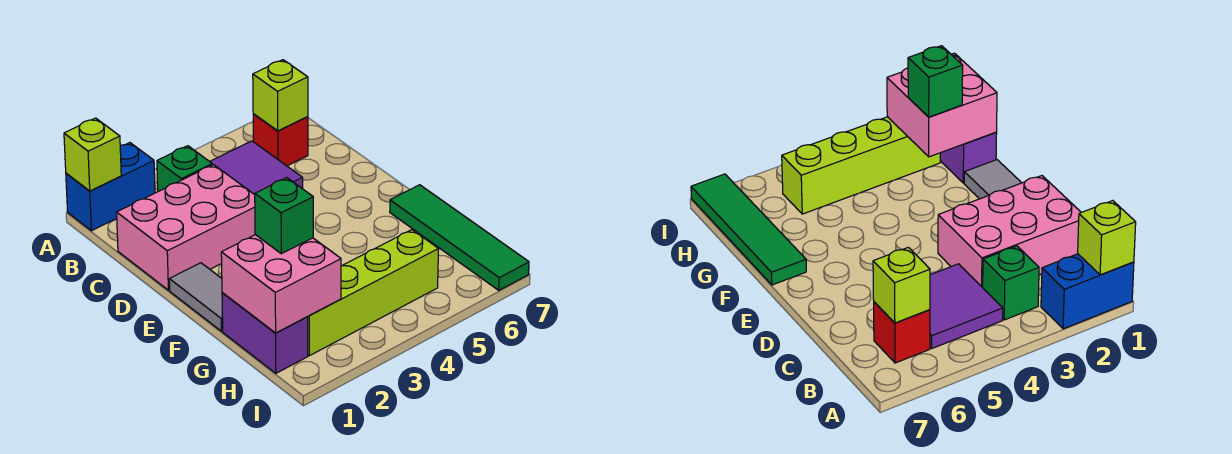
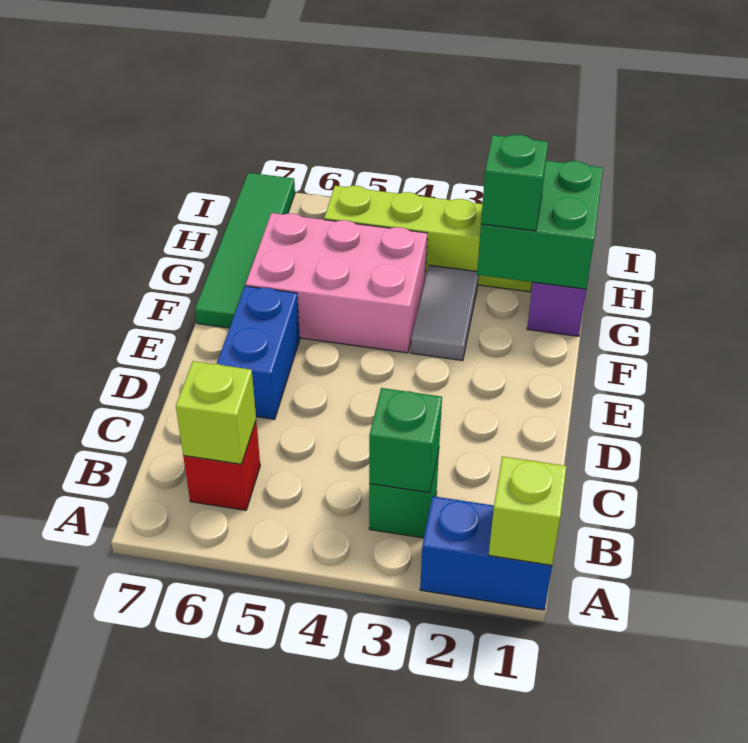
none -> green brick B3 level 2
purple tile B4:C5 level 1 -> none
pink brick C1:D3 level 1 -> pink brick F4:G6 level 1
none -> blue brick D6:E6 level 1
grey tile E1:F1 level 1 -> grey tile F3:G3 level 1
pink brick G1:H2 level 2 -> green brick G1:H2 level 2

